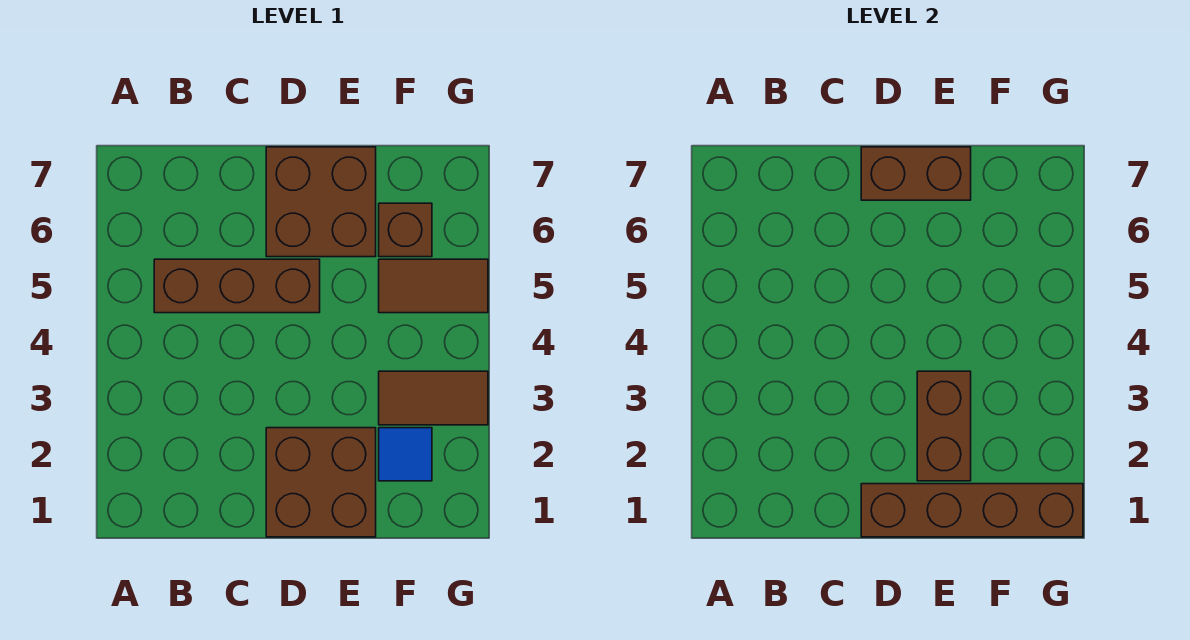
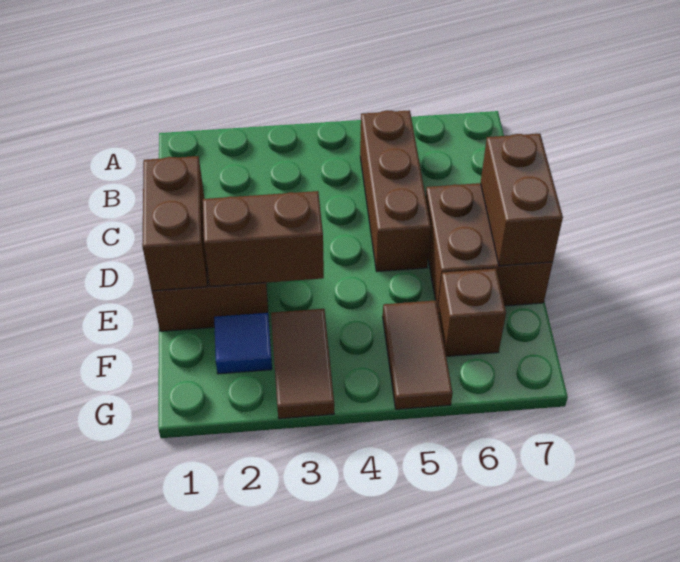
brown brick D1:G1 level 2 -> brown brick D1:E1 level 2

